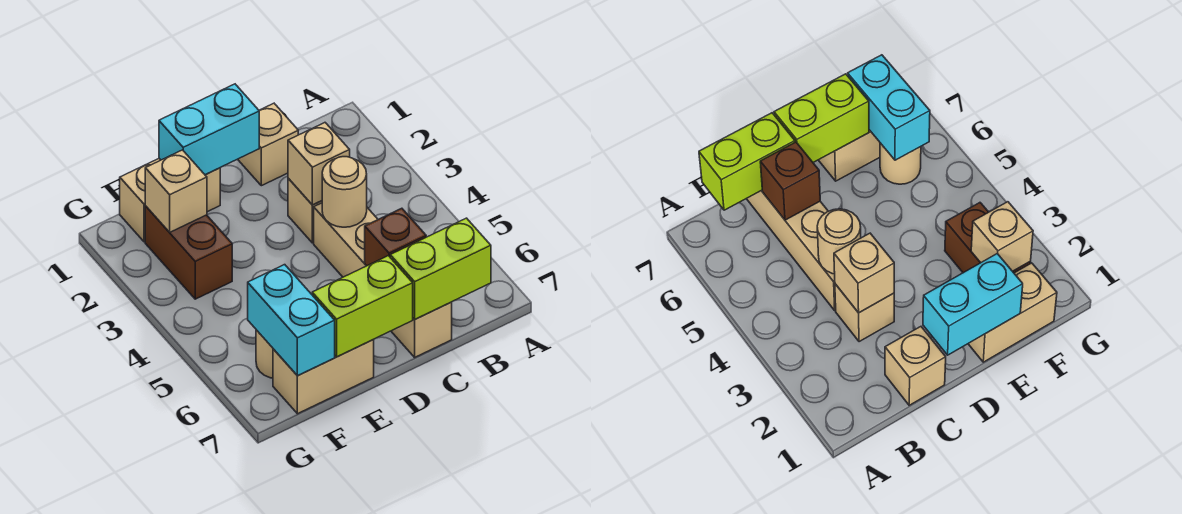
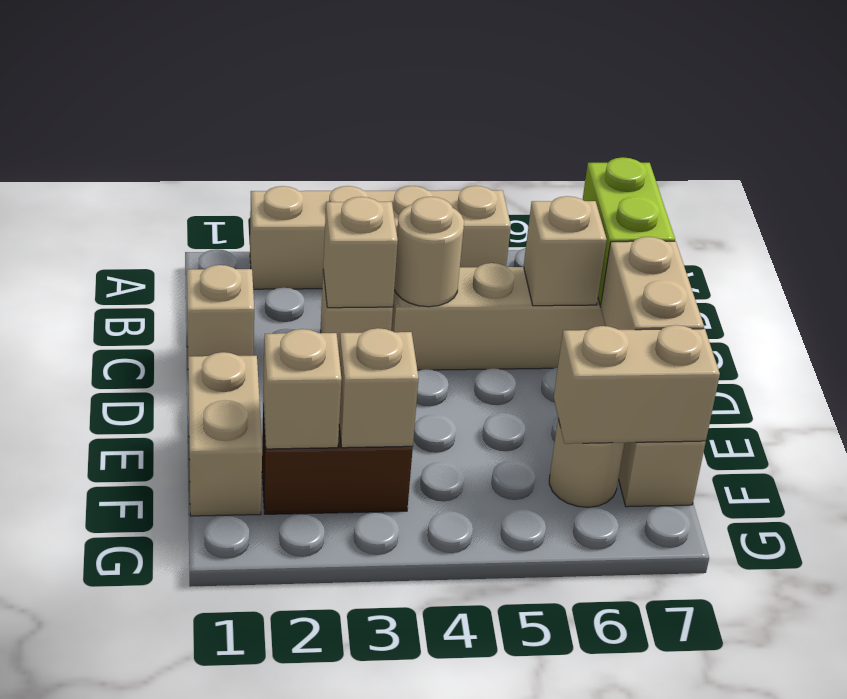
none -> tan brick A2:A5 level 1
brown brick C6 level 2 -> tan brick C6 level 2
cyan brick D1:E1 level 2 -> none
lime brick D7:E7 level 2 -> tan brick D7:E7 level 2
none -> tan brick F3 level 2
cyan brick F6:F7 level 2 -> tan brick F6:F7 level 2

